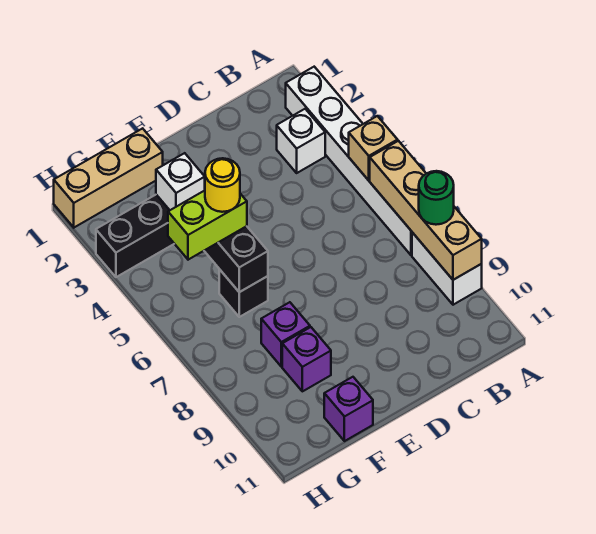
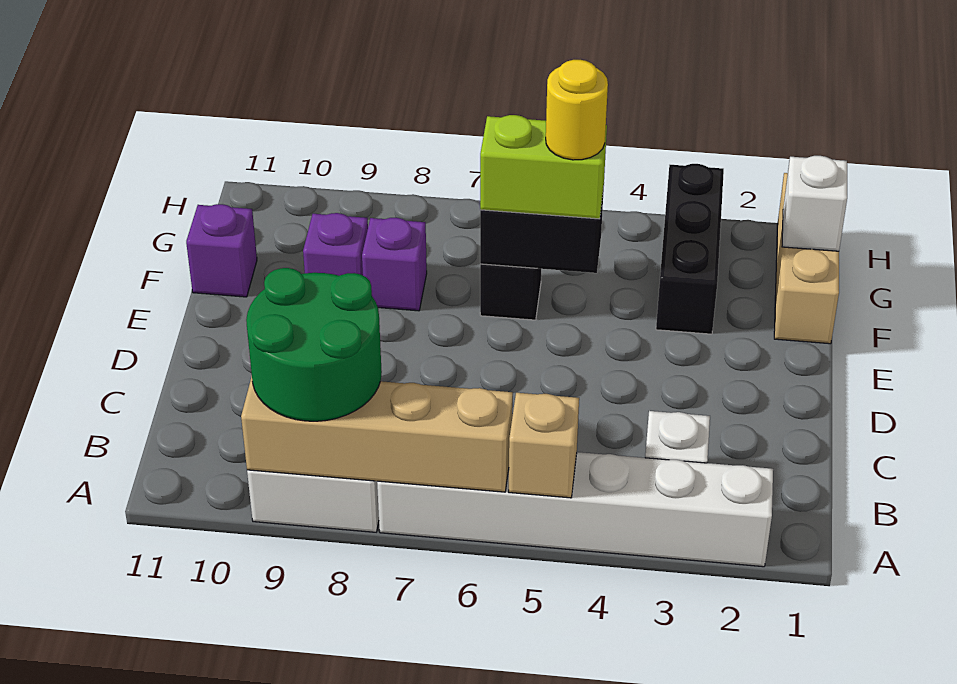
green round brick A8 level 3 -> green round brick A8:B9 level 3
white brick F3 level 2 -> white brick G1 level 2
lime brick F5:G5 level 3 -> lime brick F5:F6 level 3

